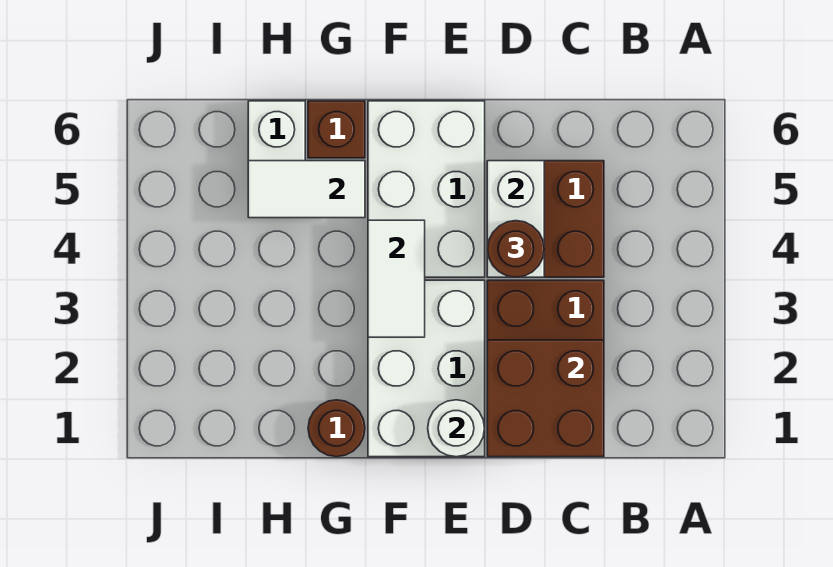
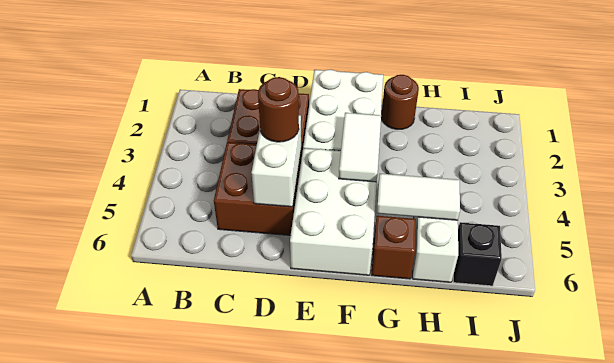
brown brick C1:D2 level 2 -> none
white round brick E1 level 2 -> none
none -> black brick I6 level 1

